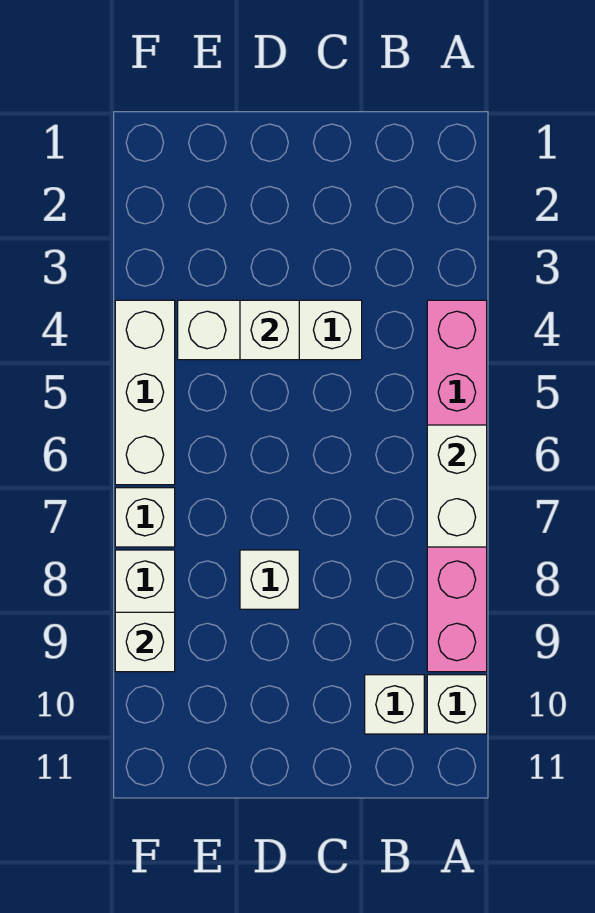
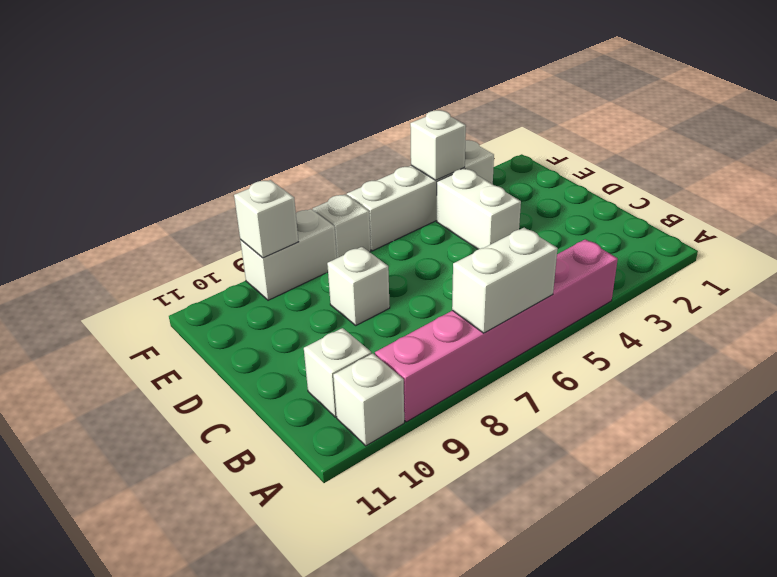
white brick C4:E4 level 1 -> white brick D4:E4 level 1
white brick D4 level 2 -> white brick F4 level 2
white brick F4:F6 level 1 -> white brick F3:F6 level 1

